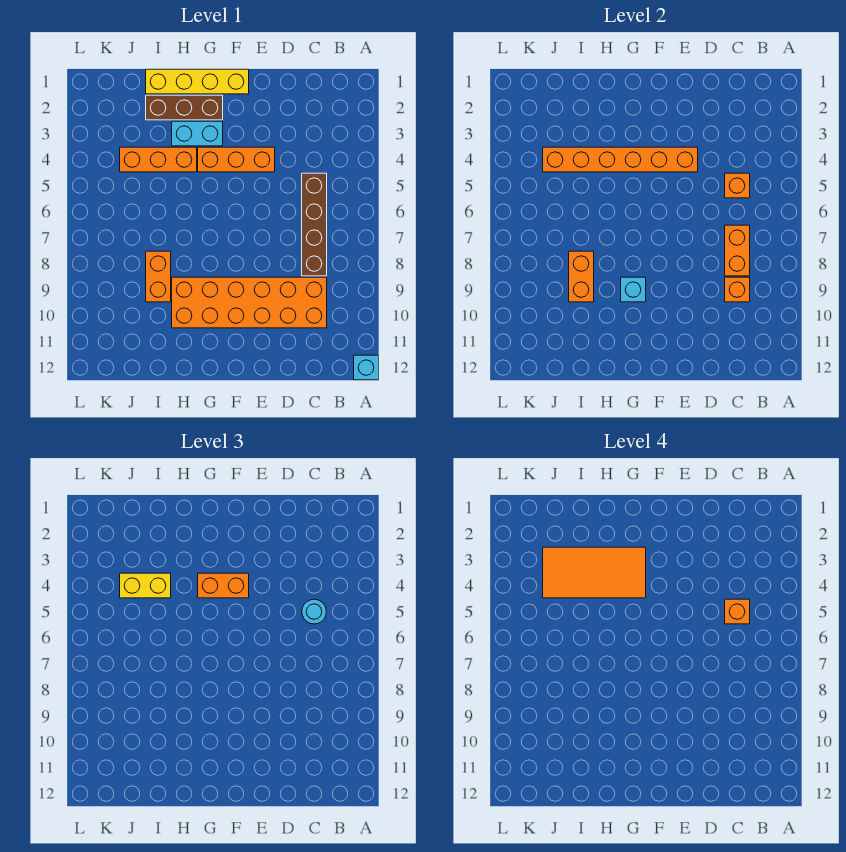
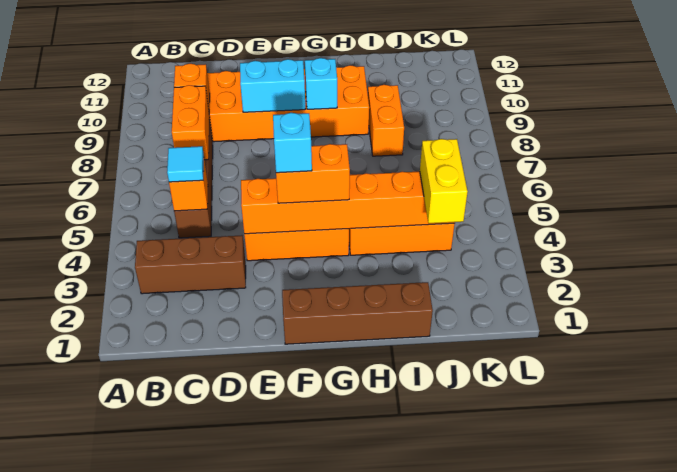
cyan brick A12 level 1 -> cyan brick F4 level 4
cyan round brick C5 level 3 -> cyan tile C5 level 3
orange brick C5 level 4 -> none
yellow brick F1:I1 level 1 -> brown brick F1:I1 level 1
brown brick G2:I2 level 1 -> brown brick B3:D3 level 1
cyan brick G3:H3 level 1 -> cyan brick E9:F9 level 2
orange tile G3:J4 level 4 -> none
yellow brick I4:J4 level 3 -> yellow brick J3:J4 level 3
orange brick I8:I9 level 2 -> none

